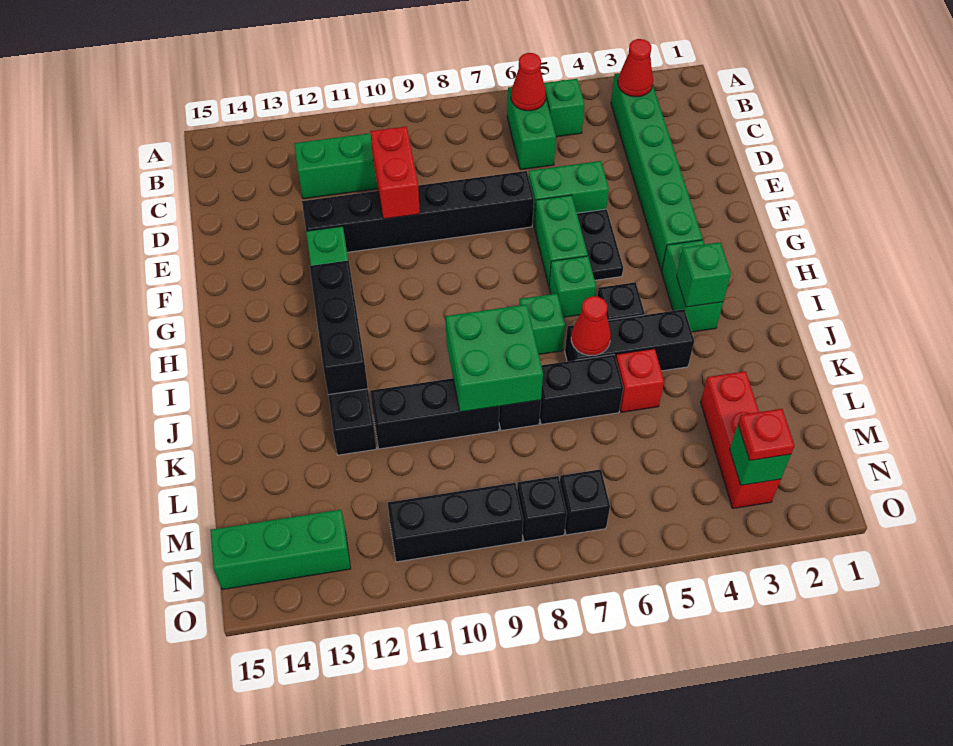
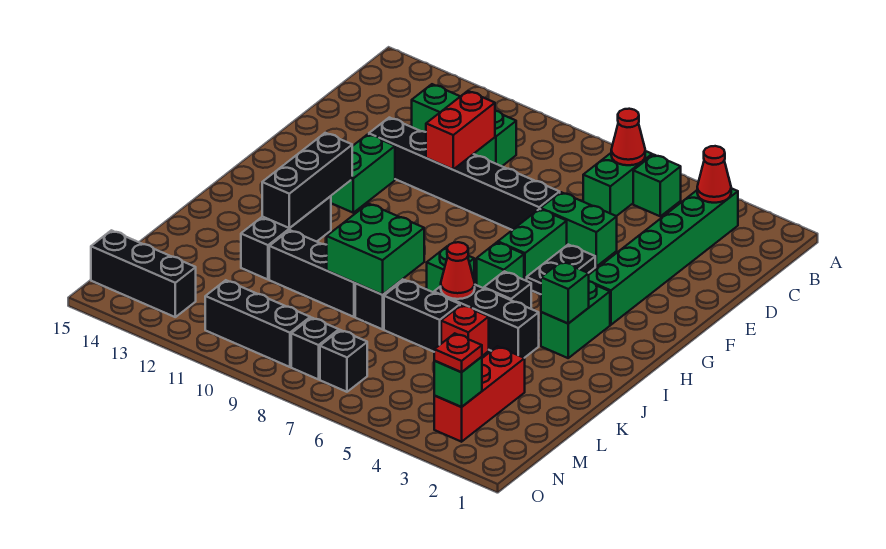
green brick N13:N15 level 1 -> black brick N13:N15 level 1

